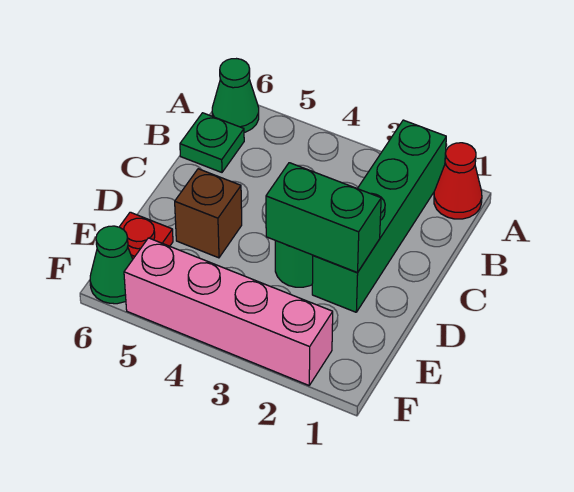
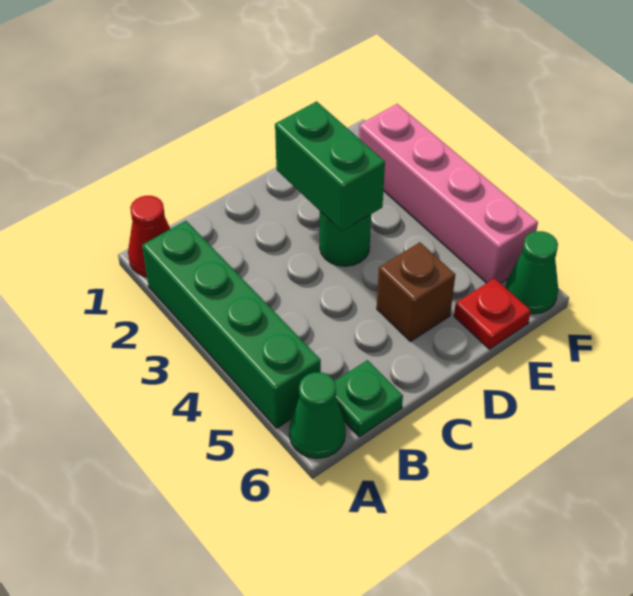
green brick A2:D2 level 1 -> green brick A2:A5 level 1

